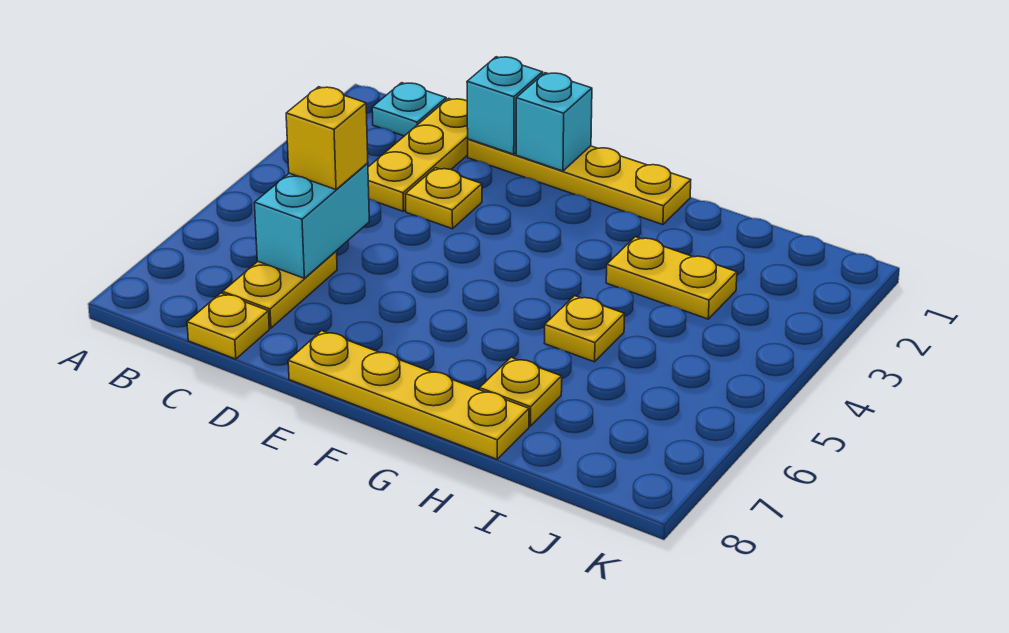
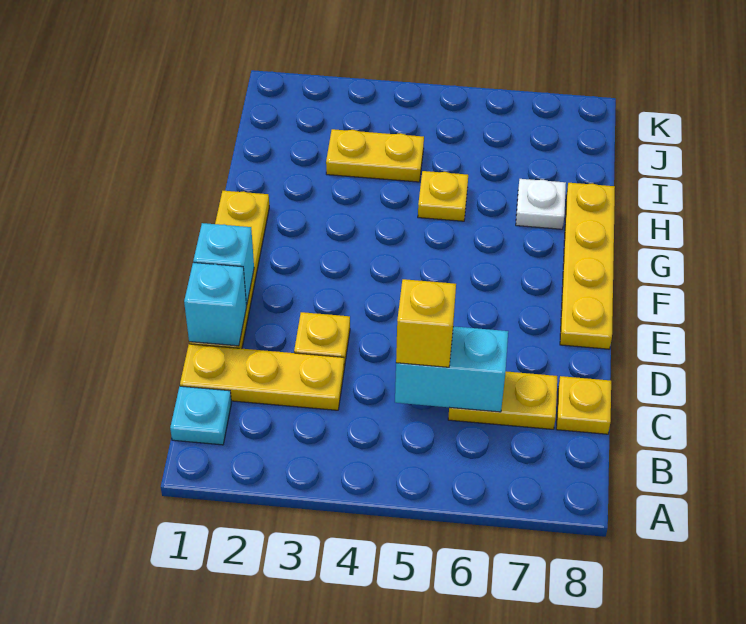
yellow plate H3:I3 level 1 -> yellow plate I3:I4 level 1
yellow plate H7 level 1 -> white plate H7 level 1

